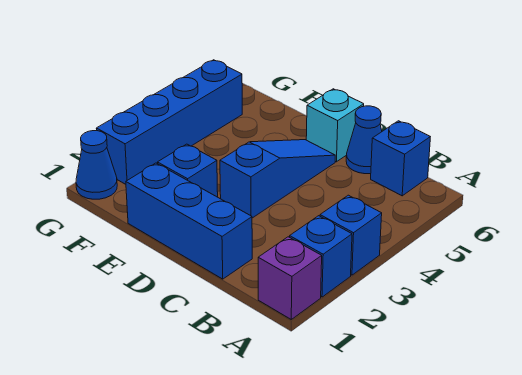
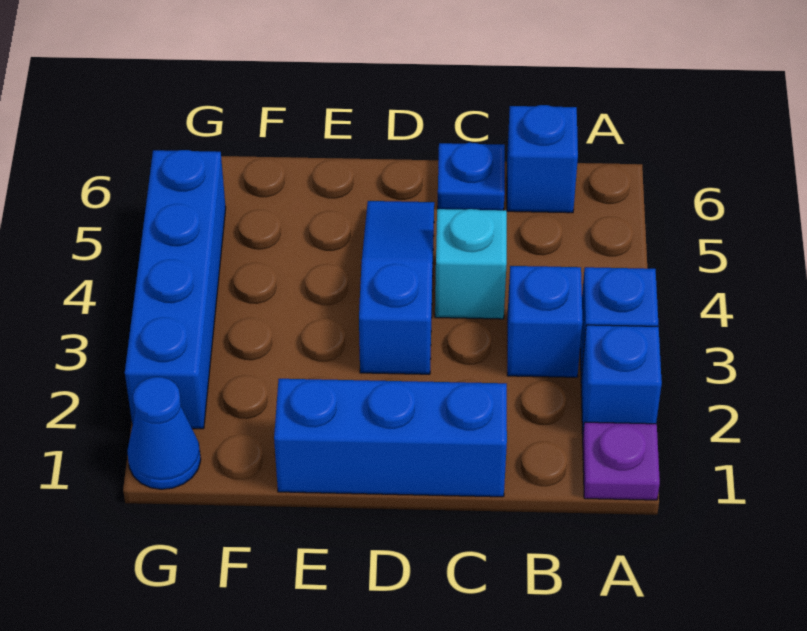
purple brick A1 level 1 -> purple plate A1 level 1
blue cone C6 level 1 -> blue plate C6 level 1
cyan brick D6 level 1 -> cyan brick C4 level 1
blue brick E2 level 1 -> blue brick B3 level 1

